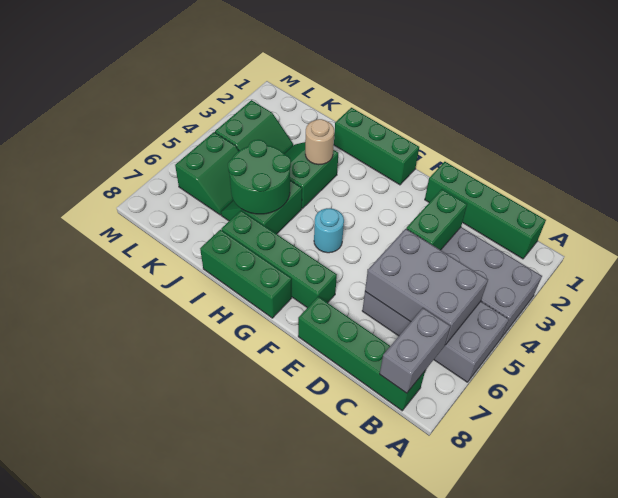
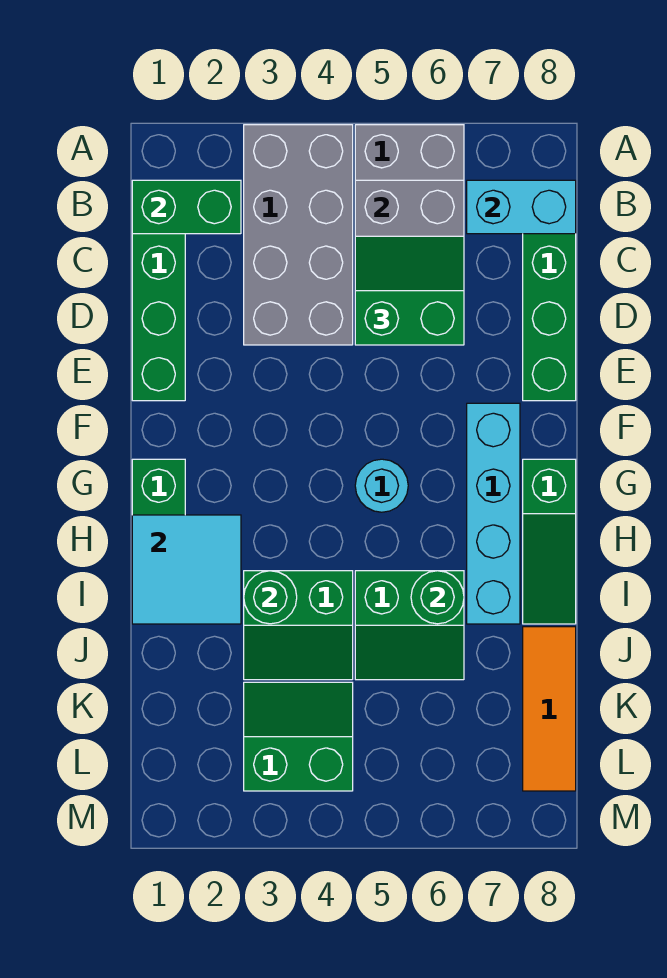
grey brick B7:B8 level 2 -> cyan brick B7:B8 level 2
green brick D3:D4 level 2 -> green brick B1:B2 level 2
green brick F7:I7 level 1 -> cyan brick F7:I7 level 1
green brick G8:I8 level 1 -> green slope G8:I8 level 1 top G
none -> cyan tile H1:I2 level 2
tan round brick I3 level 2 -> green round brick I3 level 2
green round brick I5:J6 level 2 -> green round brick I6 level 2
none -> orange tile J8:L8 level 1
green slope K5:L6 level 1 top L -> green slope C5:D6 level 3 top D

